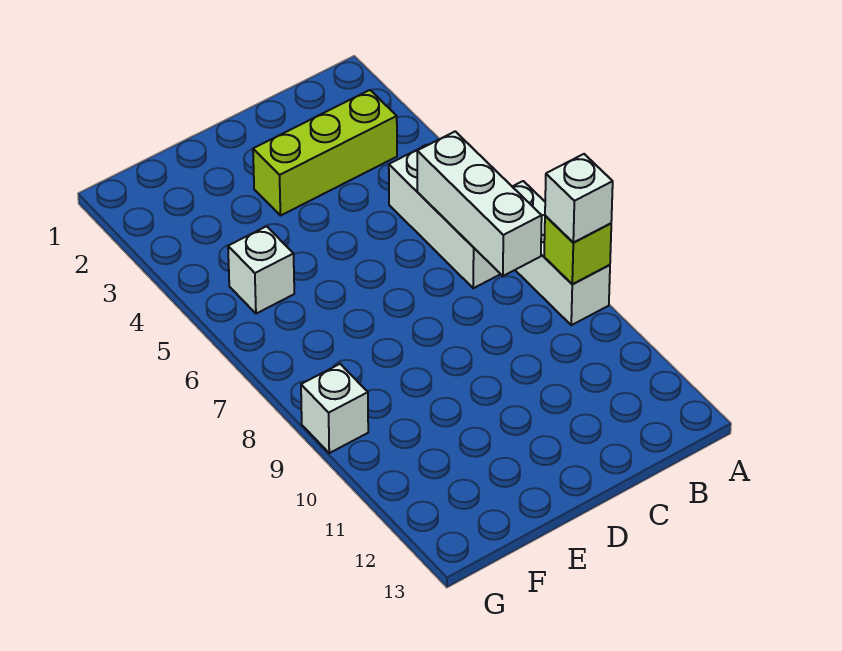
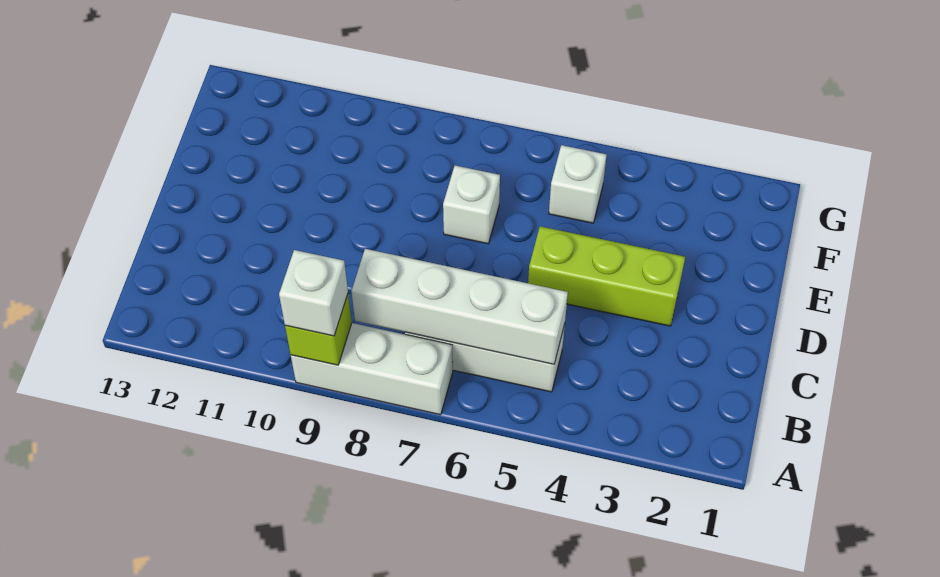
lime brick B3:D3 level 1 -> lime brick D3:D5 level 1
white brick B6:B8 level 2 -> white brick B5:B8 level 2
white brick G9 level 1 -> white brick E7 level 1

